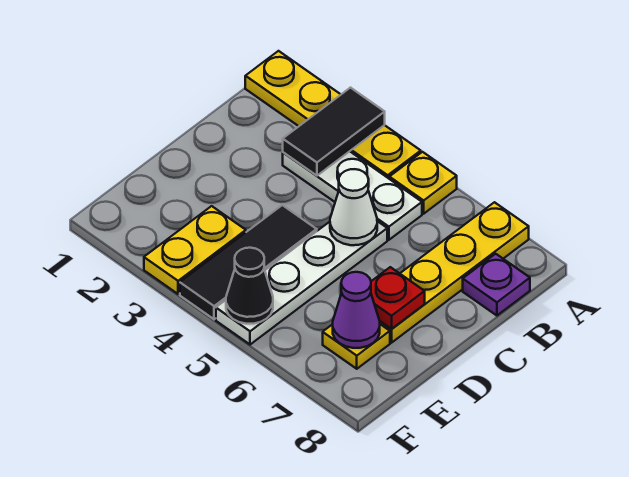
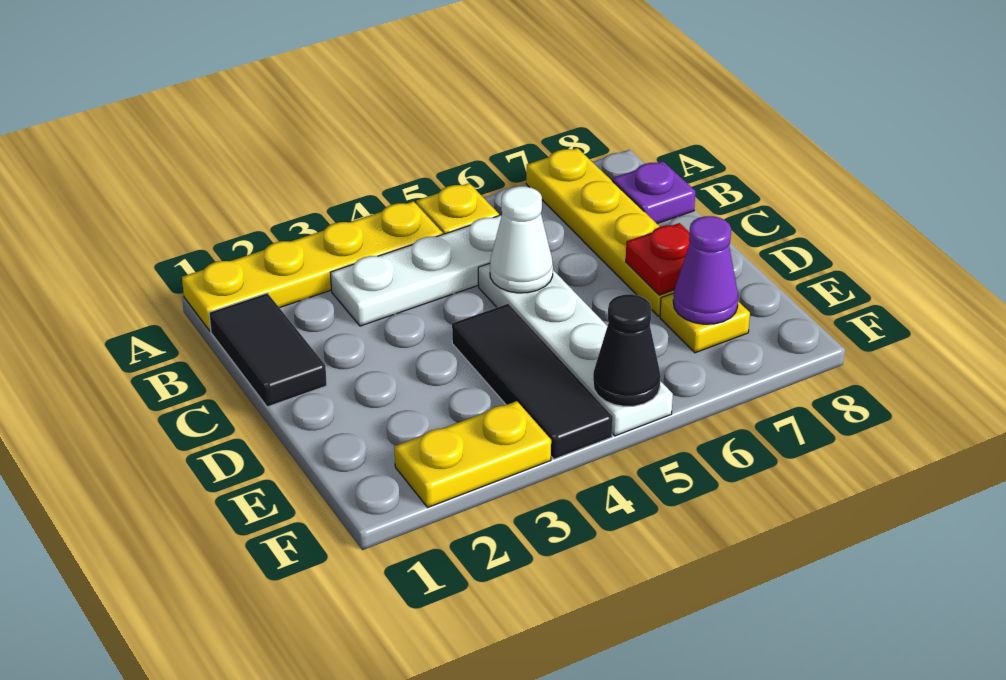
black tile A3:B3 level 2 -> black tile B1:C1 level 1
yellow plate E3:F3 level 1 -> yellow plate F2:F3 level 1

